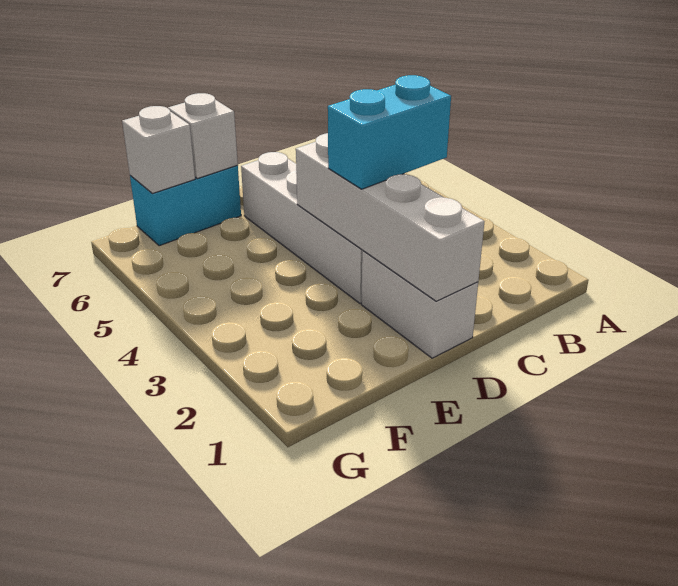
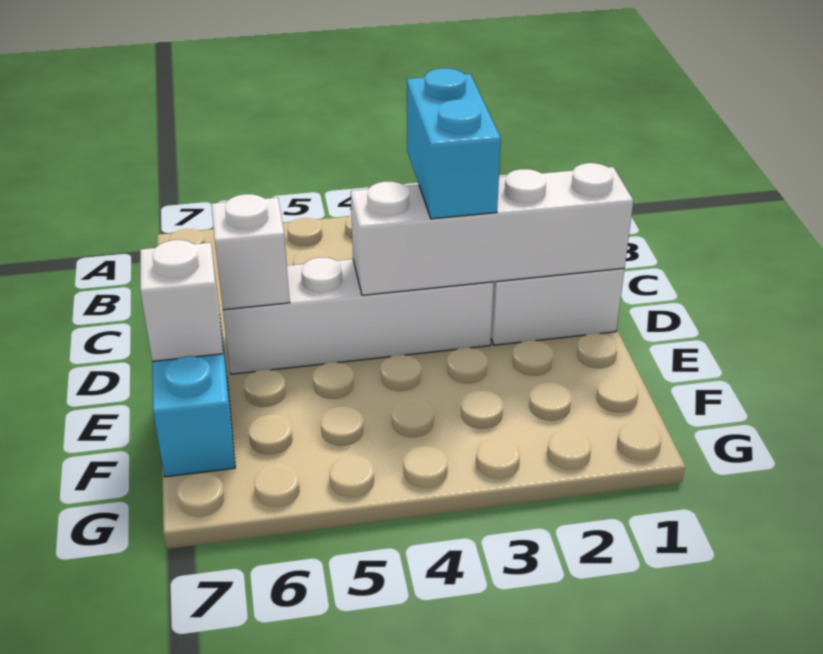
white brick F7 level 2 -> white brick D6 level 2

